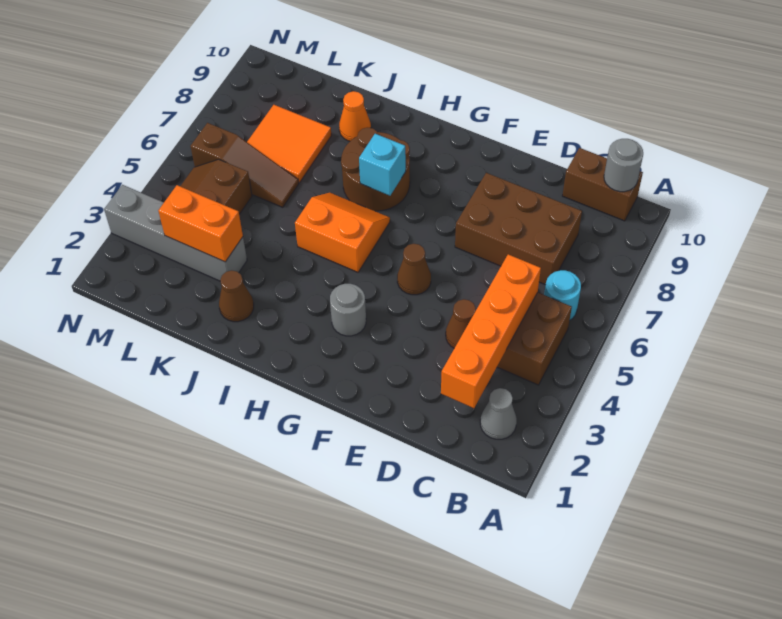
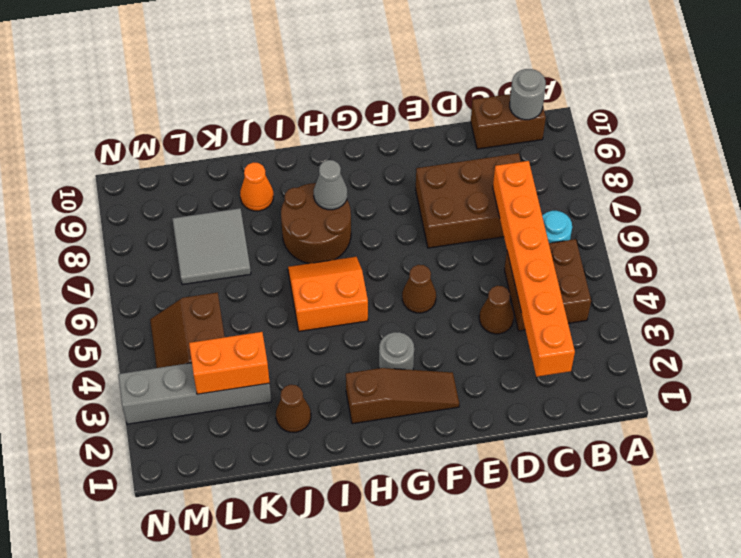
grey cone B2 level 1 -> grey cone H8 level 2
orange brick C2:C5 level 2 -> orange brick C2:C7 level 2
cyan brick H7 level 2 -> none
brown slope K6:M6 level 1 top M -> brown slope F2:H2 level 1 top H
orange tile K7:L8 level 1 -> grey tile K7:L8 level 1

